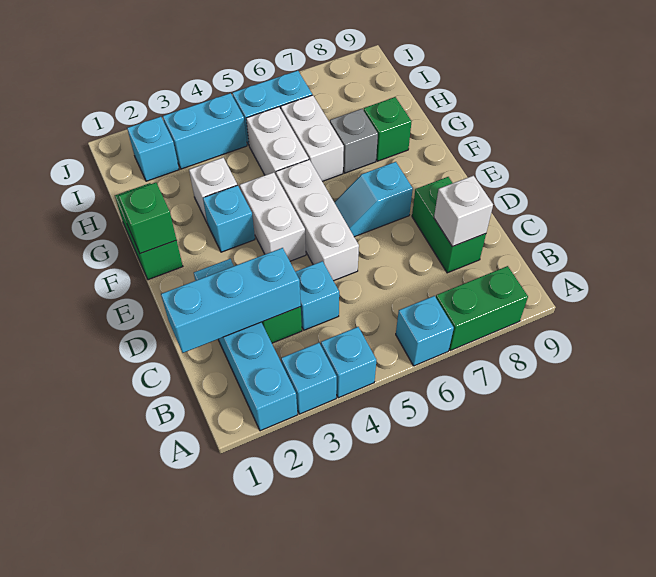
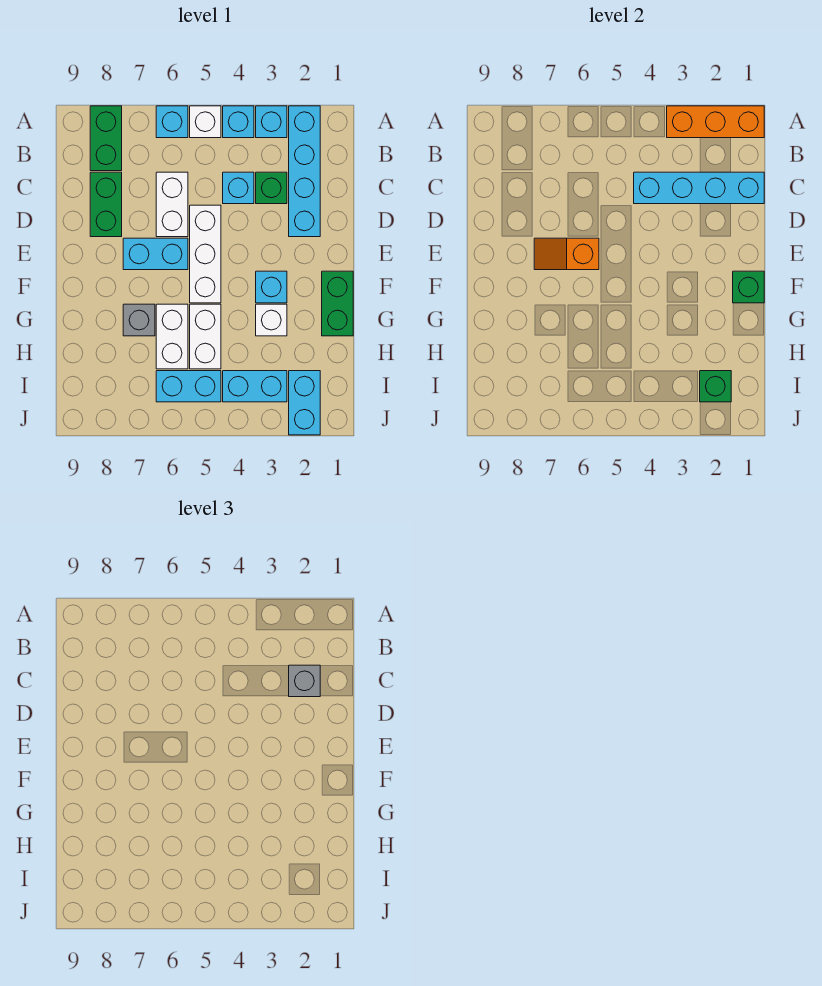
none -> orange brick A1:A3 level 2
green brick A7:A8 level 1 -> green brick A8:B8 level 1
cyan brick C1:C3 level 2 -> cyan brick C1:C4 level 2
none -> grey brick C2 level 3
white brick C8 level 2 -> white brick A5 level 1
white brick E4:F4 level 1 -> white brick C6:D6 level 1
cyan slope E6:E7 level 1 top 7 -> cyan brick E6:E7 level 1
none -> orange slope E6:E7 level 2 top 6
green brick G8 level 1 -> green brick I2 level 2
cyan brick I2 level 1 -> cyan brick I2:J2 level 1

